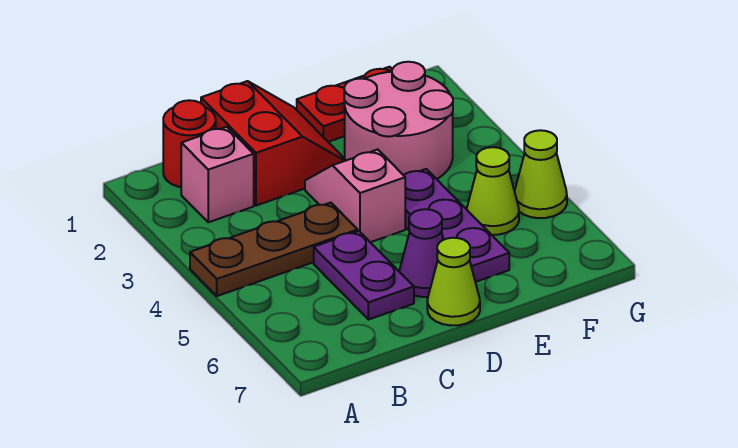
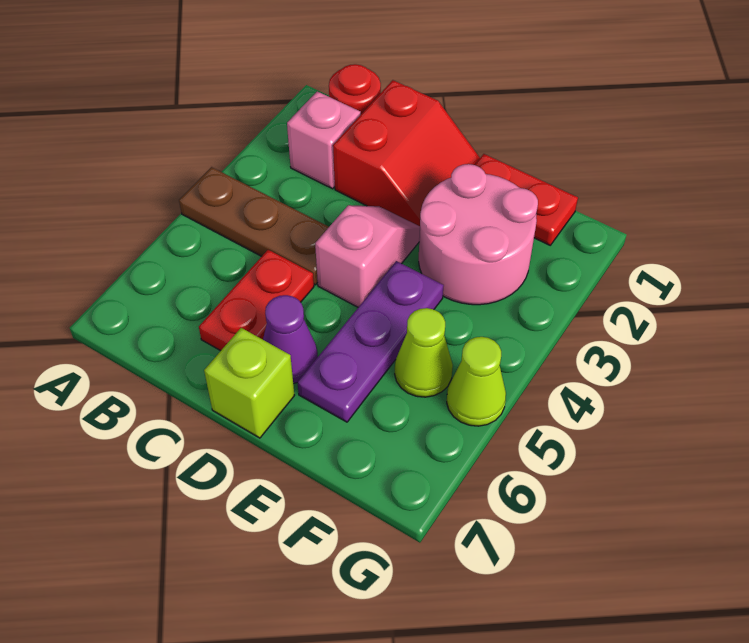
purple plate C5:C6 level 1 -> red plate C5:C6 level 1
lime cone D7 level 1 -> lime brick D7 level 1

